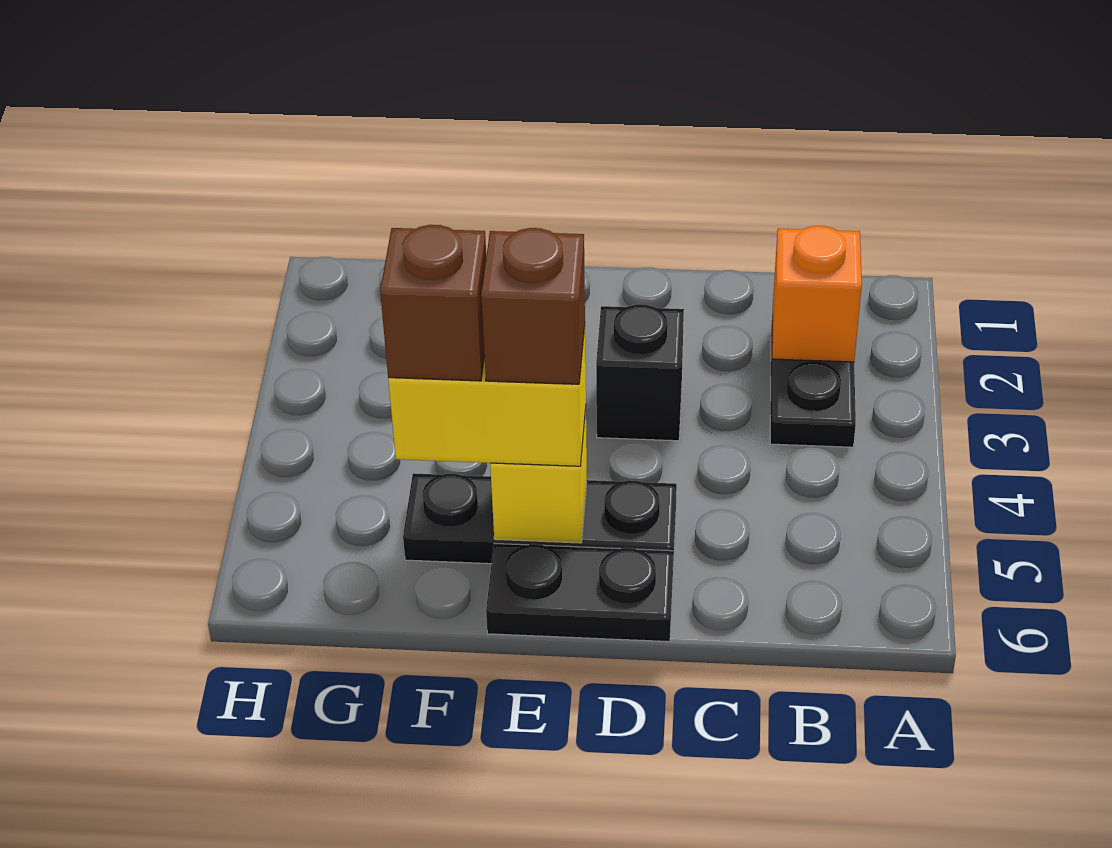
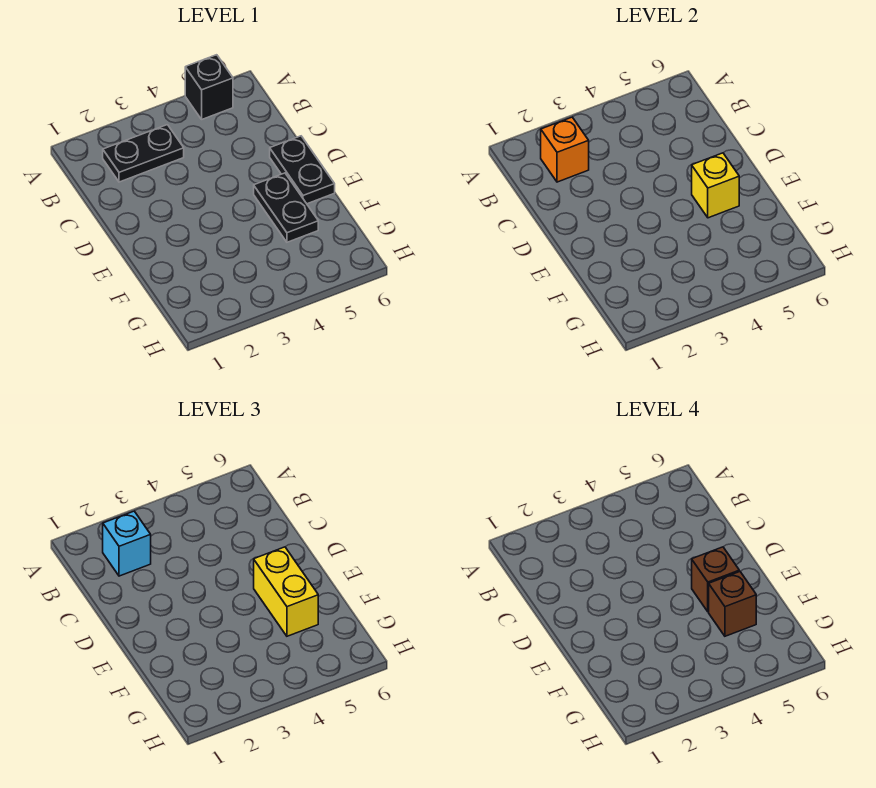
none -> cyan brick B2 level 3
black brick D3 level 1 -> black brick A5 level 1
black plate D5:F5 level 1 -> black plate E5:F5 level 1

